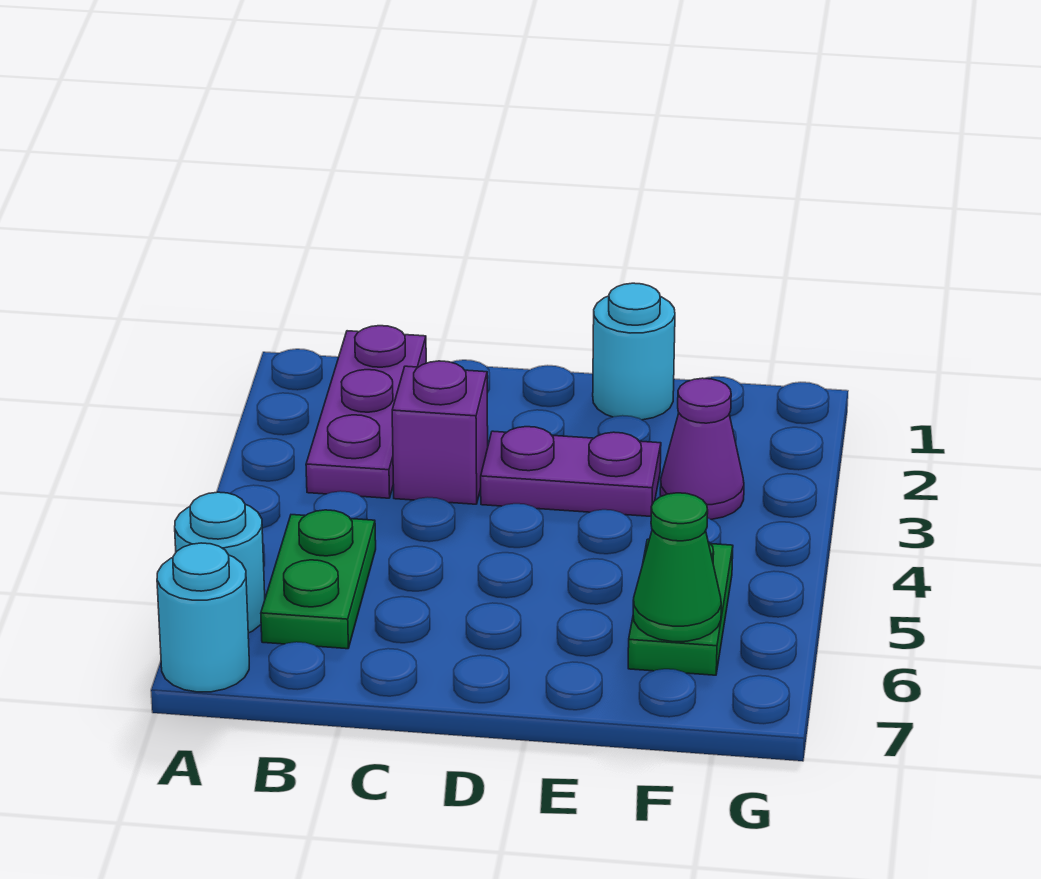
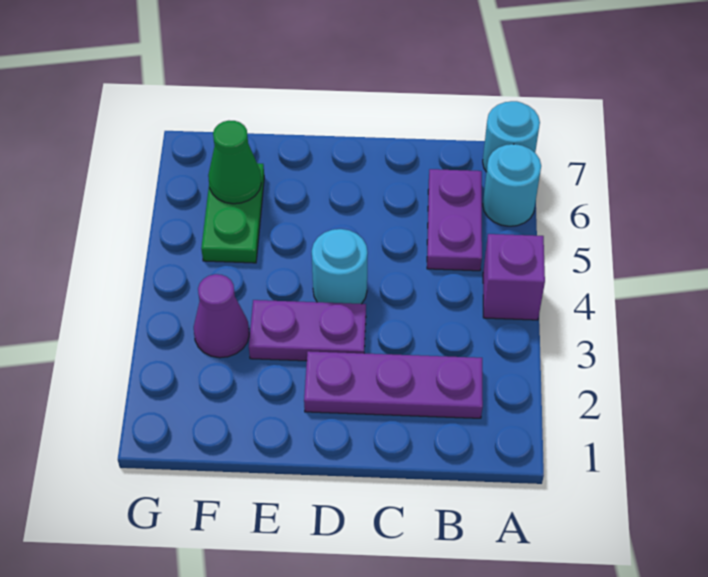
purple plate B1:B3 level 1 -> purple plate B2:D2 level 1
green plate B5:B6 level 1 -> purple plate B5:B6 level 1
purple brick C3 level 1 -> purple brick A4 level 1
cyan round brick E1 level 1 -> cyan round brick D4 level 1

